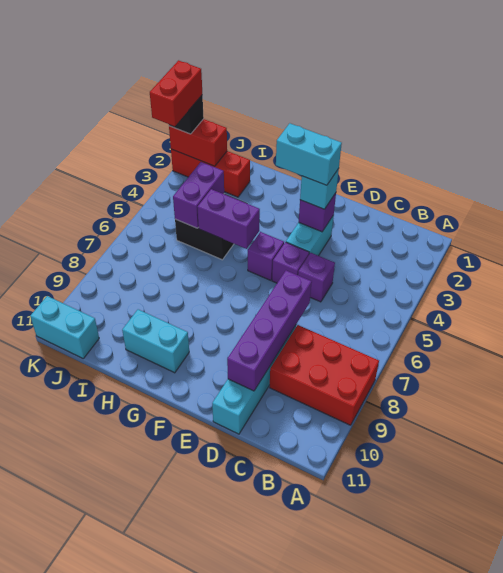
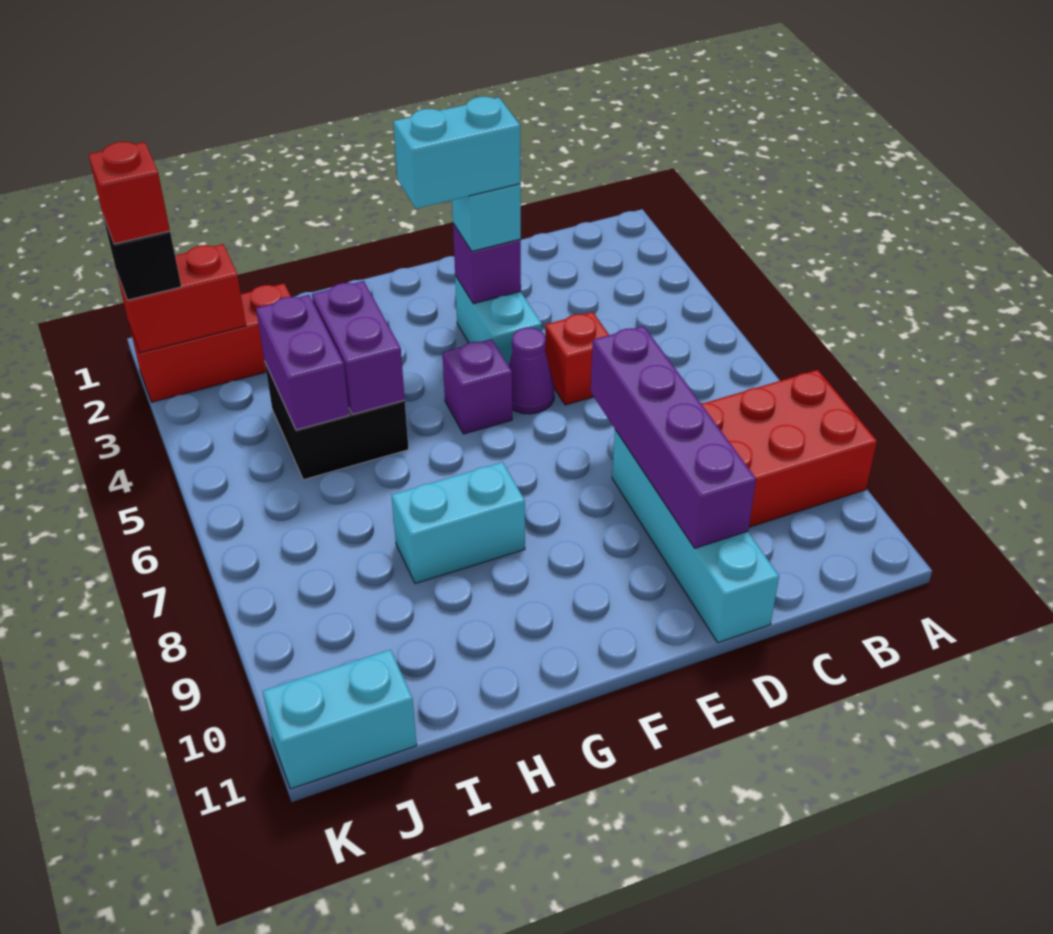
purple brick D5 level 1 -> red brick D5 level 1
purple brick E5 level 1 -> purple cone E5 level 1
purple brick G5:H5 level 2 -> purple brick H4:H5 level 2
cyan brick G10:H10 level 1 -> cyan brick G8:H8 level 1
red brick K2:K3 level 4 -> red brick K2 level 4

